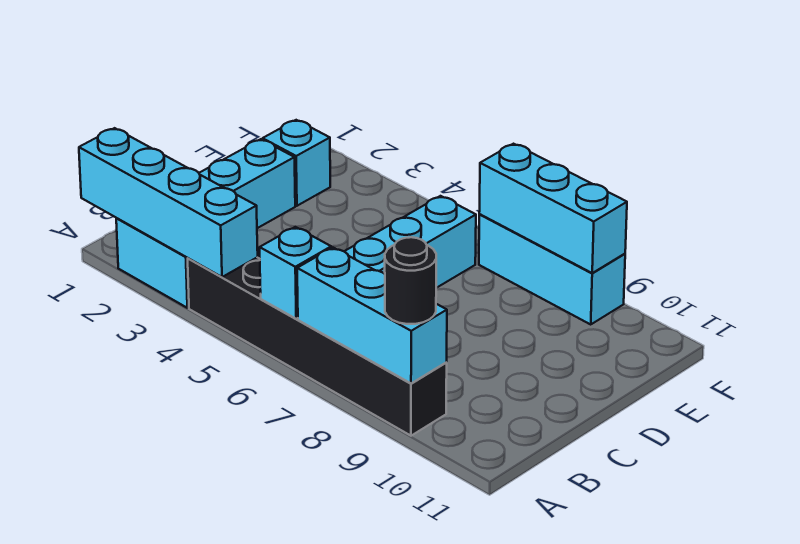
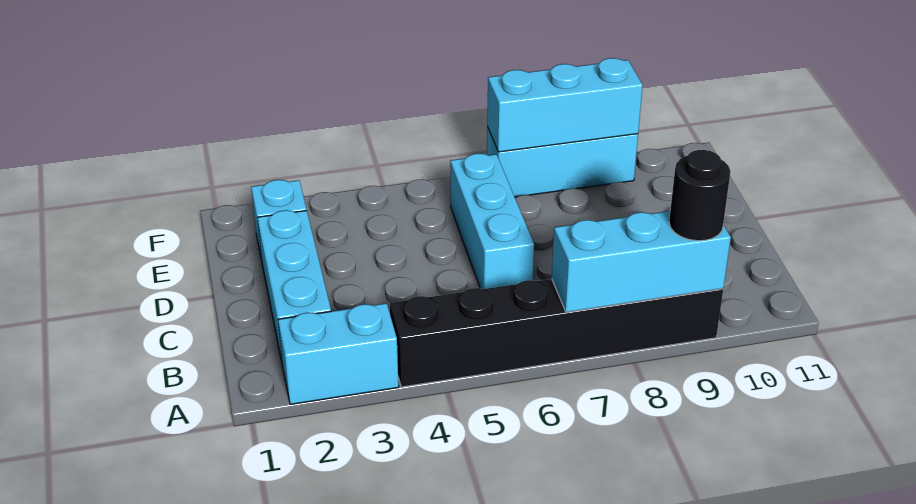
cyan brick A1:A4 level 2 -> none
cyan brick A6 level 2 -> none

